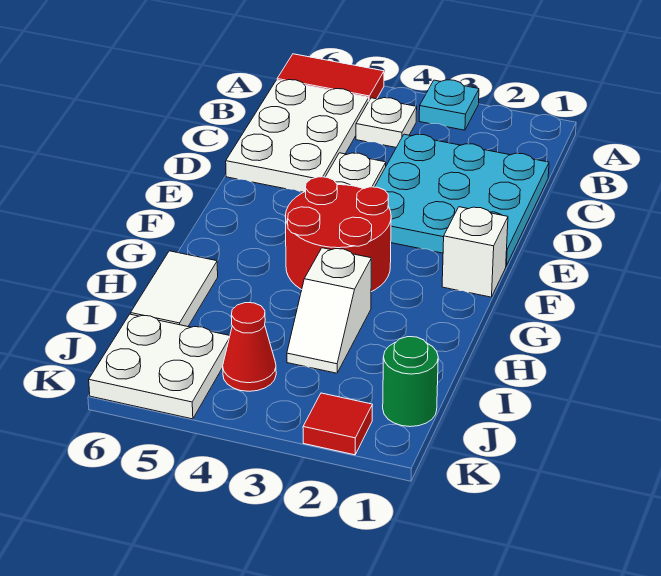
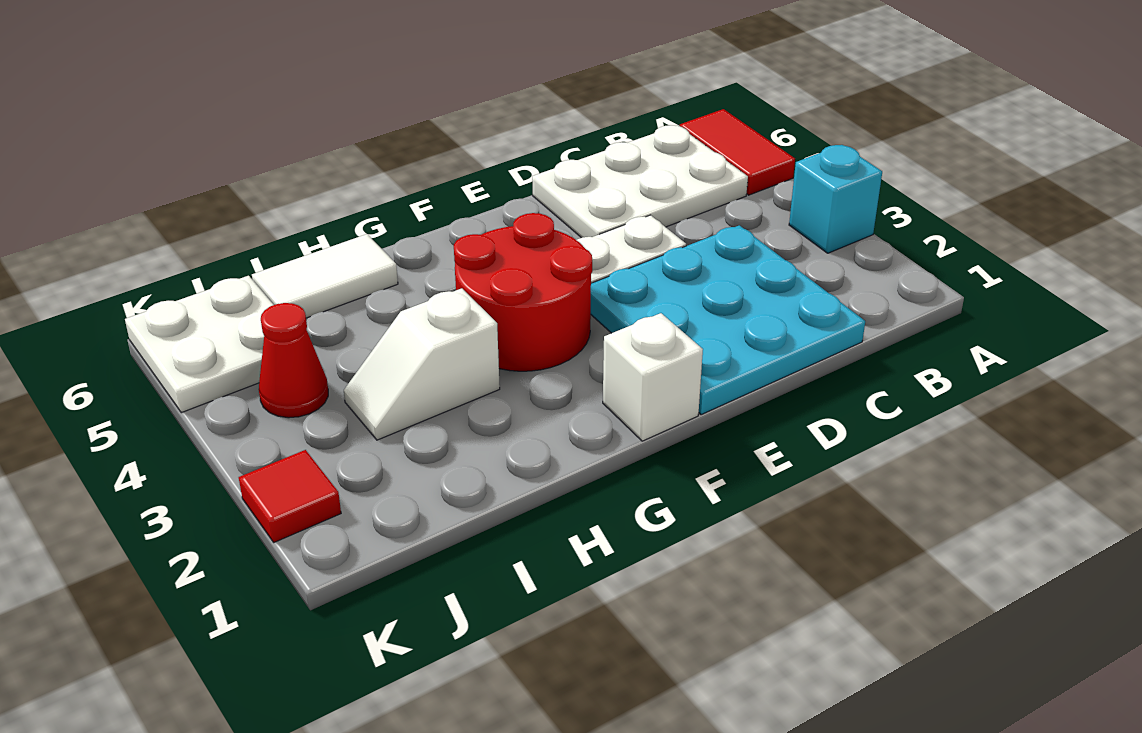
cyan plate A3 level 1 -> cyan brick A3 level 1
white plate B4 level 1 -> none
green round brick J1 level 1 -> none

